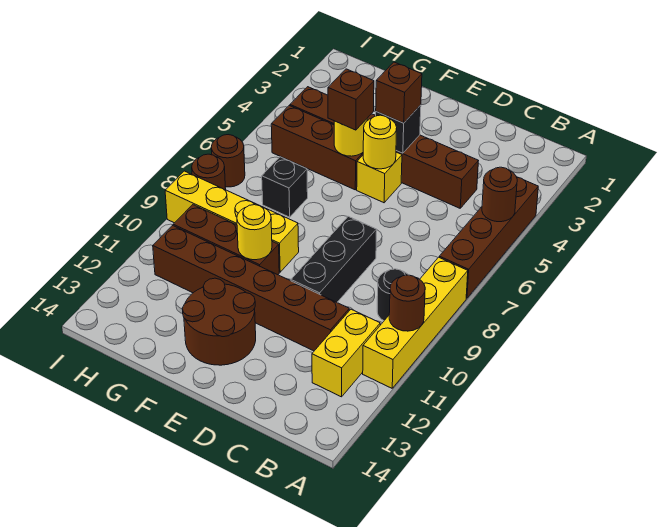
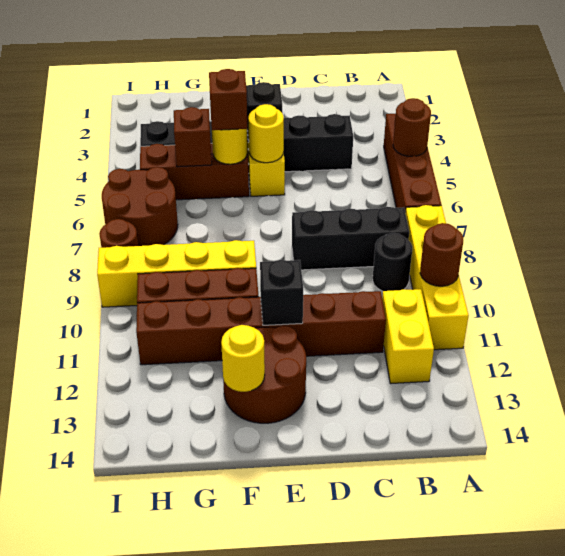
brown brick C4:H4 level 1 -> black brick C4:H4 level 1
black brick D8:D10 level 1 -> black brick B8:D8 level 1
brown brick E4 level 3 -> brown brick G5 level 2
yellow round brick F10 level 2 -> yellow round brick F13 level 2
black brick G7 level 1 -> black brick E11 level 2
brown round brick I7 level 1 -> brown round brick H6:I7 level 1

